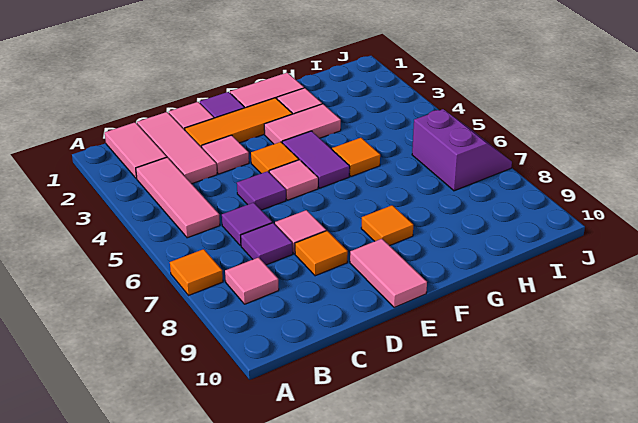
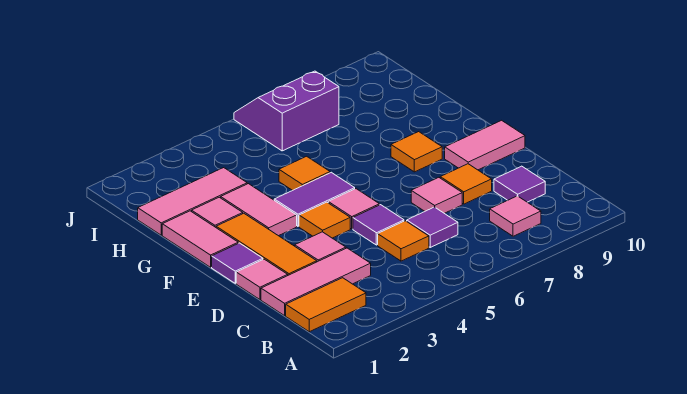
orange tile A7 level 1 -> orange tile C5 level 1
pink tile B1:B2 level 1 -> orange tile B1:B2 level 1
pink tile B3:B5 level 1 -> pink tile H1:H3 level 1
purple tile C7 level 1 -> purple tile C9 level 1

